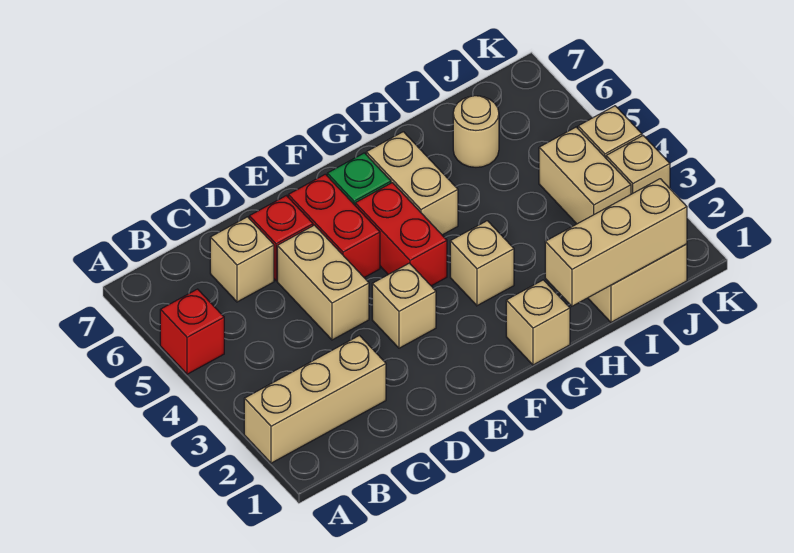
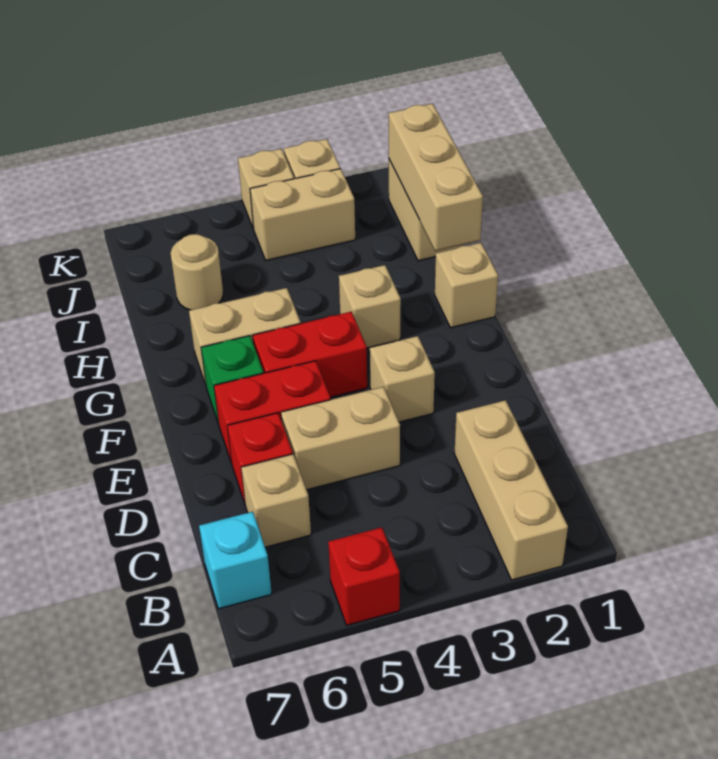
none -> cyan brick B7 level 1

